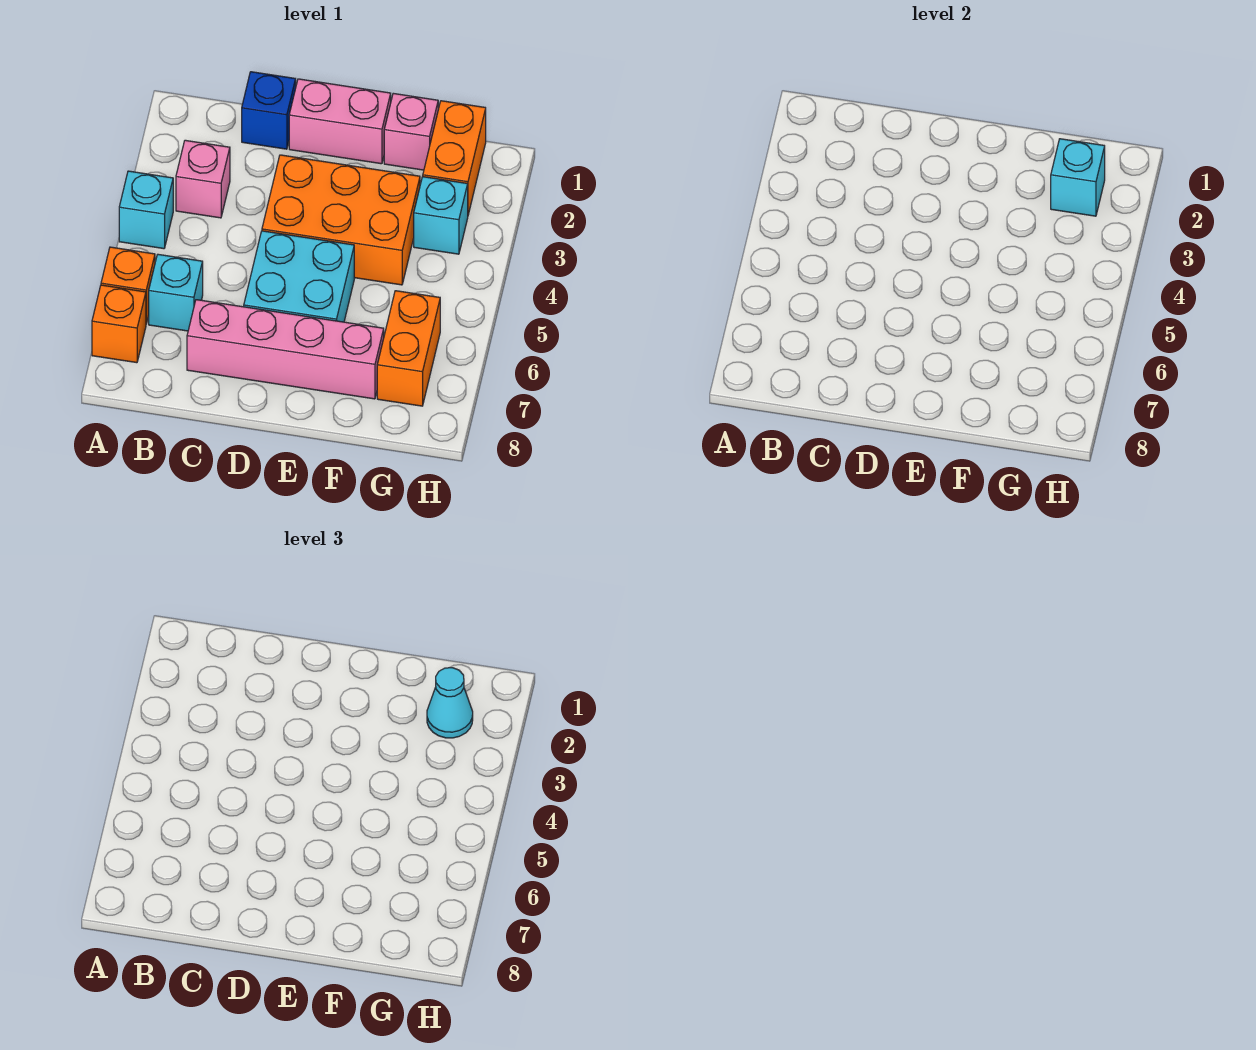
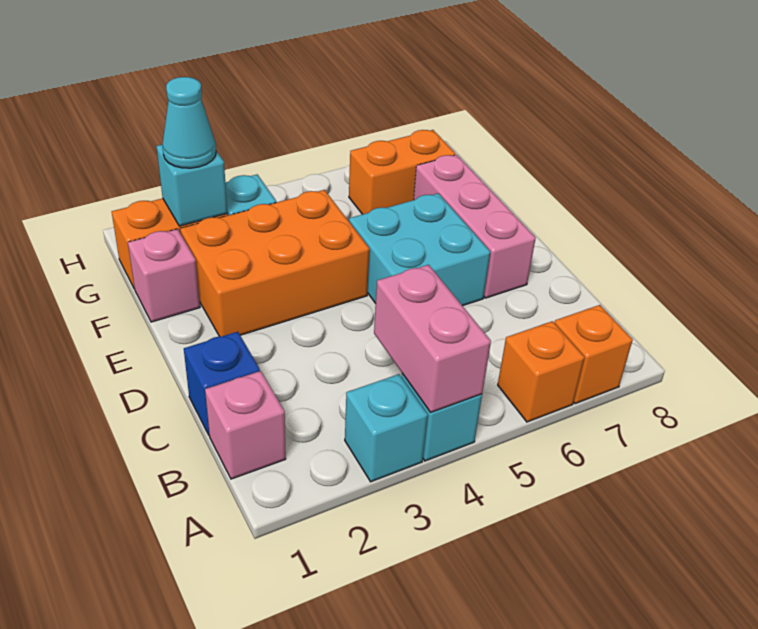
pink brick B3 level 1 -> pink brick B1 level 1
cyan brick B6 level 1 -> cyan brick A3 level 1
pink brick C7:F7 level 1 -> pink brick D7:F7 level 1
pink brick D1:E1 level 1 -> pink brick A4:B4 level 2
orange brick D3:F4 level 1 -> orange brick E2:F4 level 1

